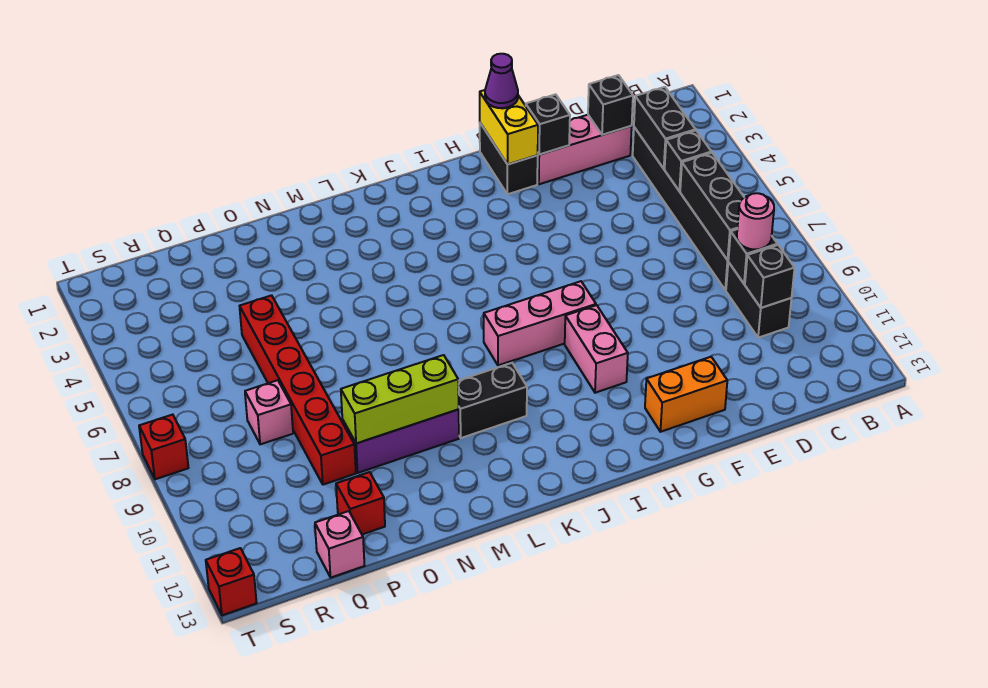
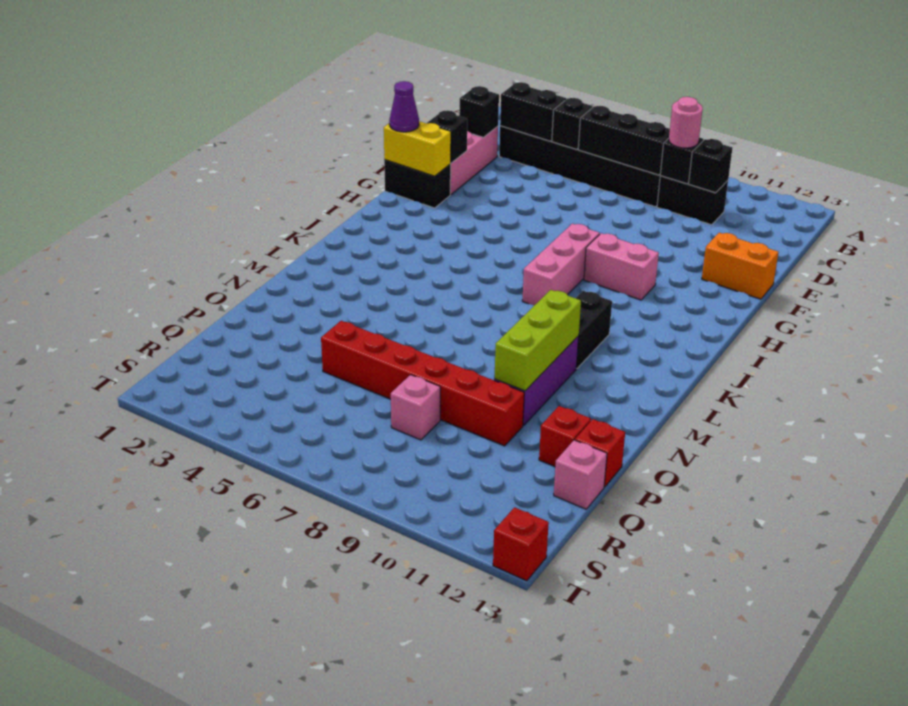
orange brick F12:G12 level 1 -> orange brick F12:F13 level 1
red brick T8 level 1 -> red brick P13 level 1

